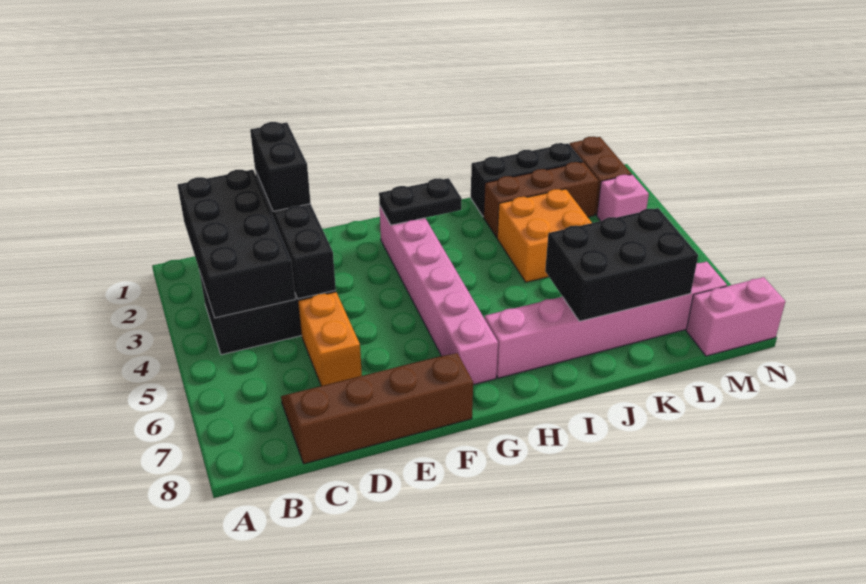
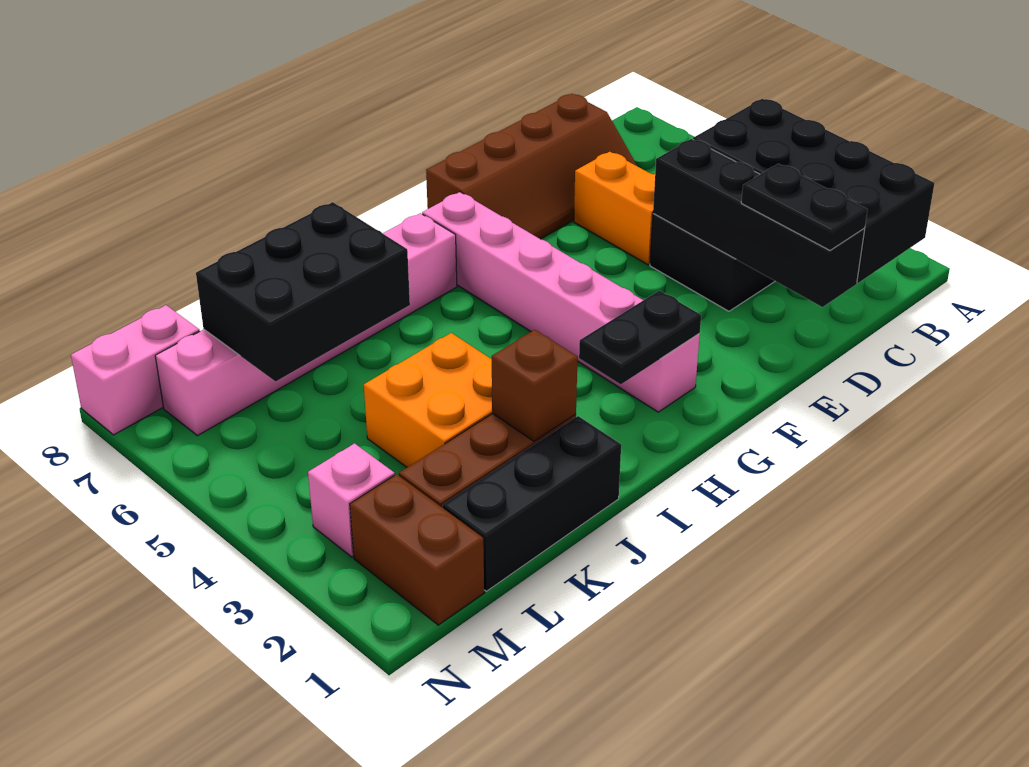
black brick D1:D2 level 3 -> black plate D1:D2 level 3
none -> brown brick J2 level 2

